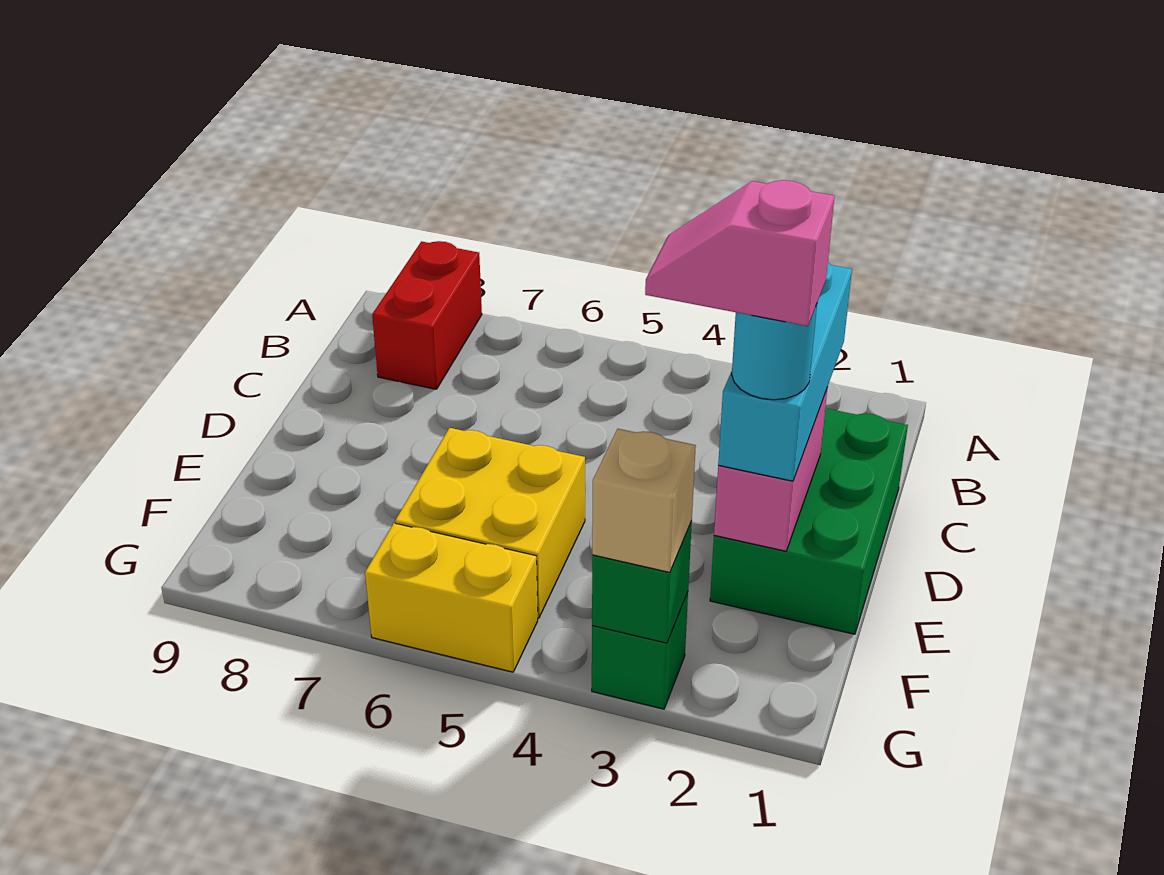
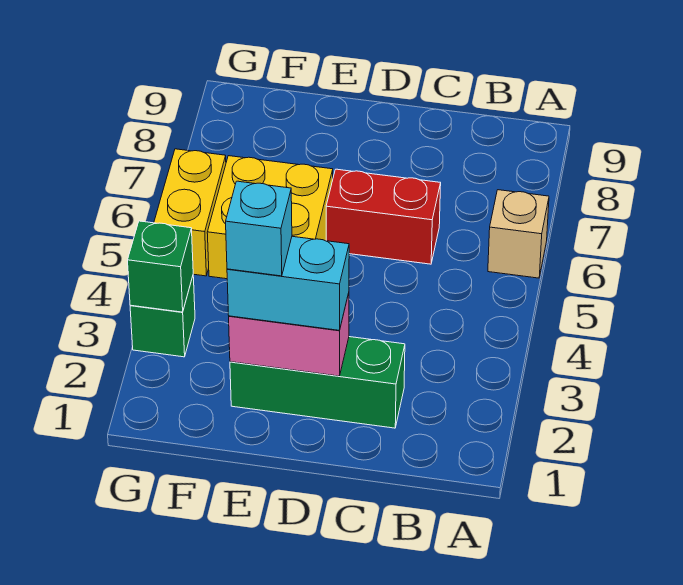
red brick A8:B8 level 1 -> red brick C6:D6 level 1
green brick C1:E2 level 1 -> green brick C2:E2 level 1
cyan brick C2:E2 level 3 -> cyan brick D2:E2 level 3
cyan round brick E2 level 4 -> cyan brick E2 level 4
pink slope E2:E3 level 5 top 2 -> none
tan brick G3 level 3 -> tan brick A6 level 1

